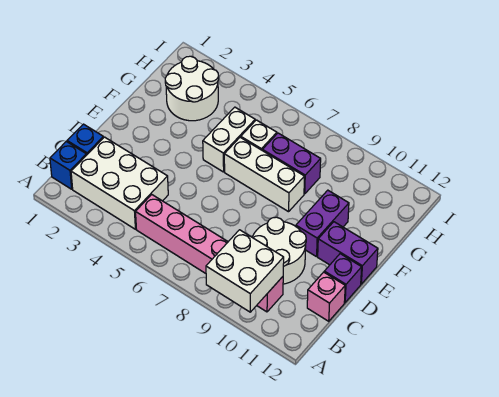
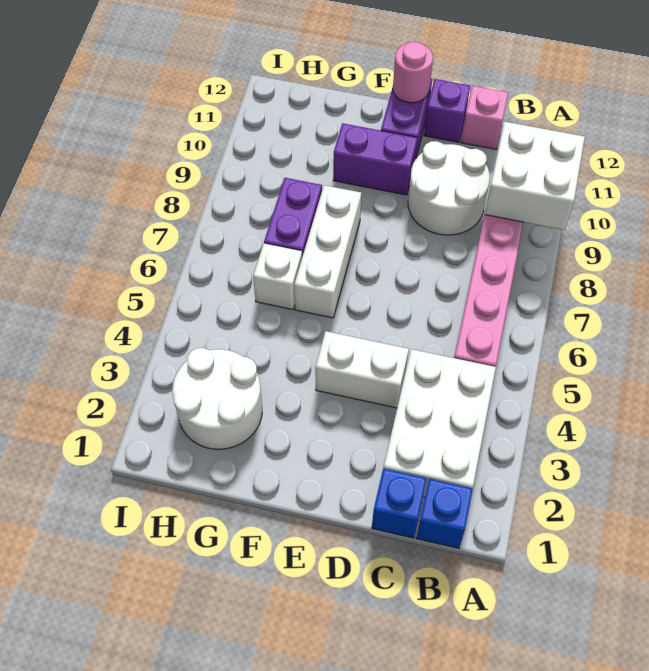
none -> pink round brick E12 level 2
white brick F5:G5 level 1 -> white brick D4:E4 level 1

